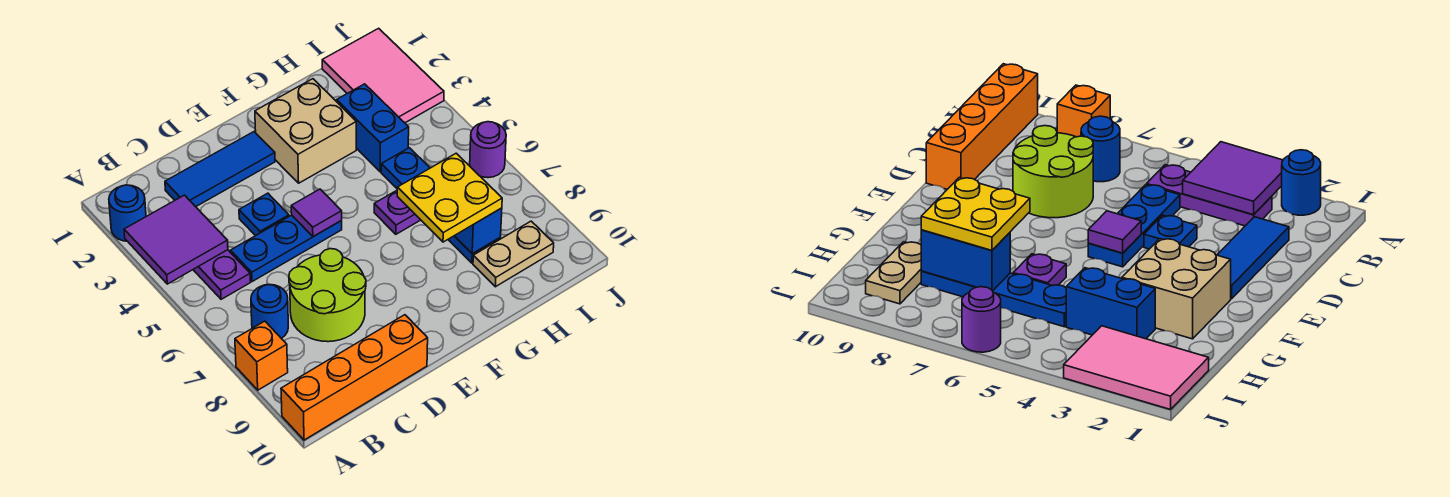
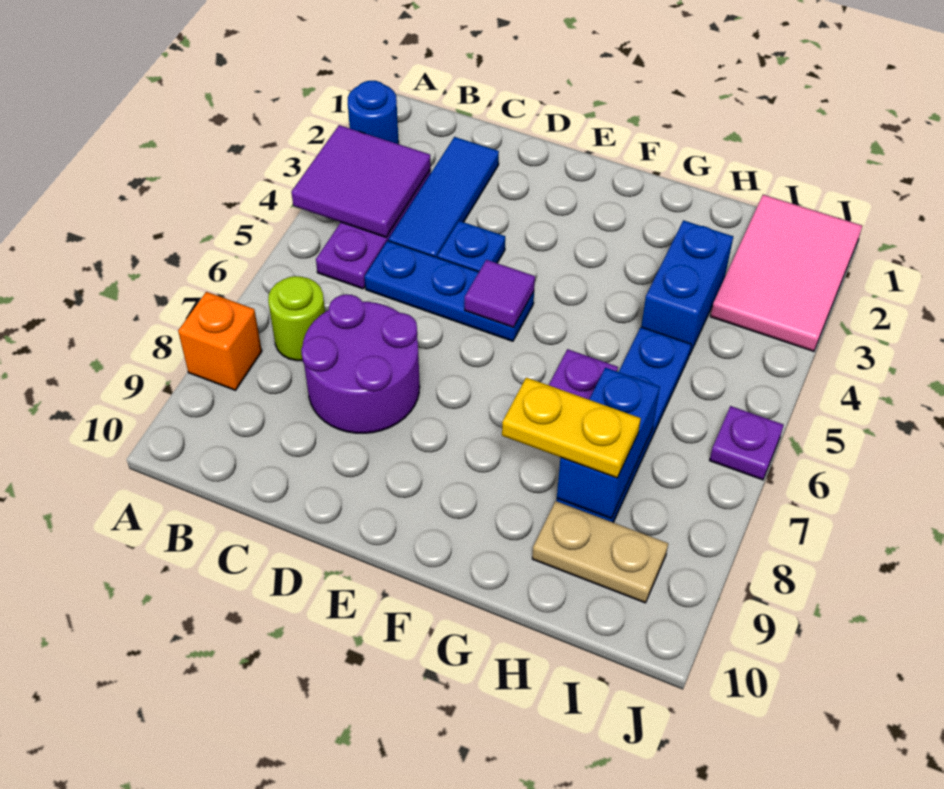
orange brick A10:D10 level 1 -> none
blue round brick B7 level 1 -> lime round brick B7 level 1
blue tile C2:E2 level 1 -> blue tile C2:C4 level 1
lime round brick C7:D8 level 1 -> purple round brick C7:D8 level 1
tan brick F2:G3 level 1 -> none
yellow plate G7:H8 level 3 -> yellow plate G8:H8 level 3
purple round brick J6 level 1 -> purple plate J6 level 1

